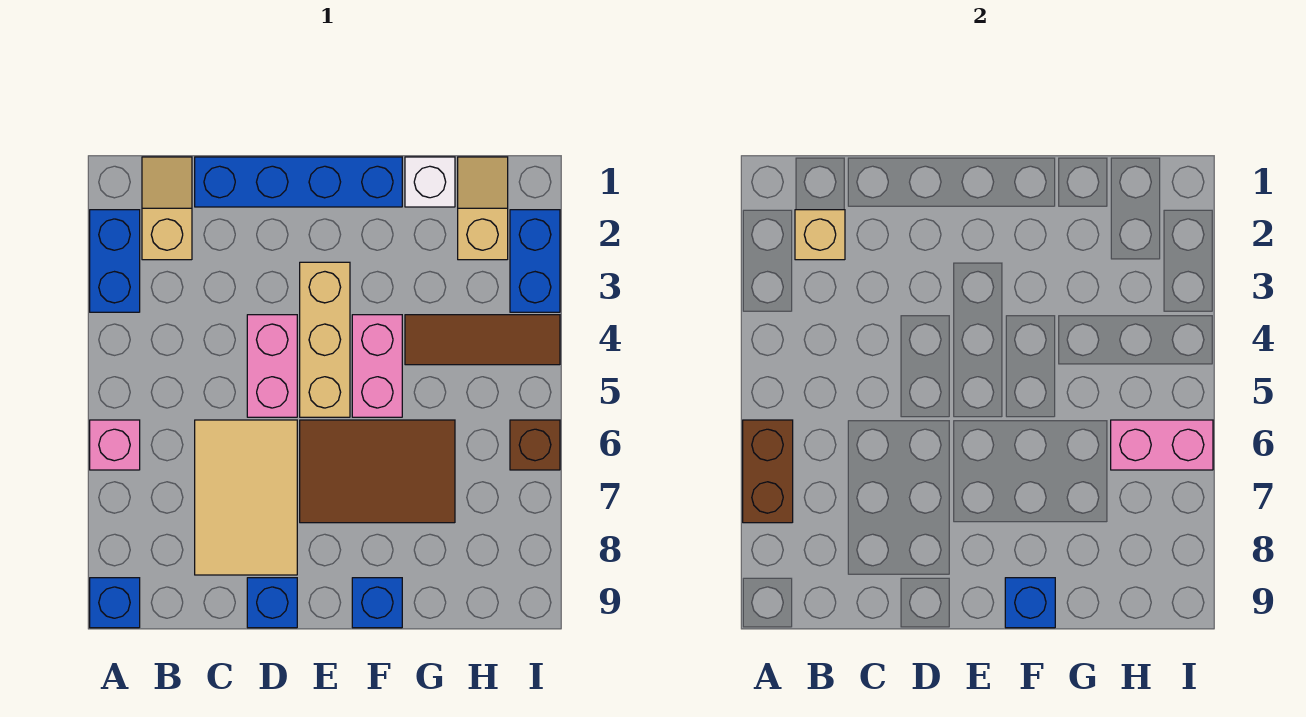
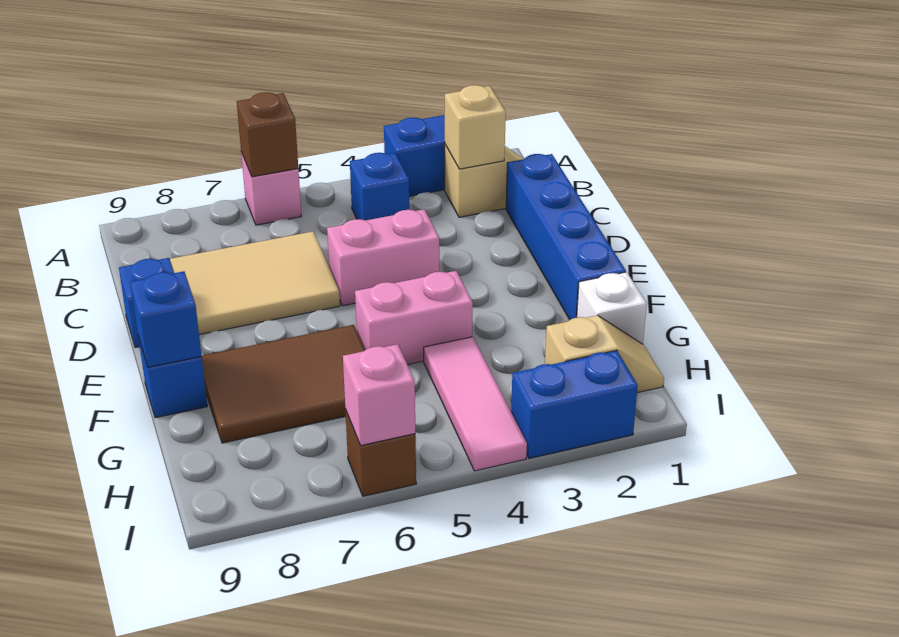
brown brick A6:A7 level 2 -> brown brick A6 level 2
blue brick A9 level 1 -> blue brick B4 level 1
tan brick E3:E5 level 1 -> none
brown tile E6:G7 level 1 -> brown tile F6:G8 level 1
brown tile G4:I4 level 1 -> pink tile G4:I4 level 1
pink brick H6:I6 level 2 -> pink brick I6 level 2

